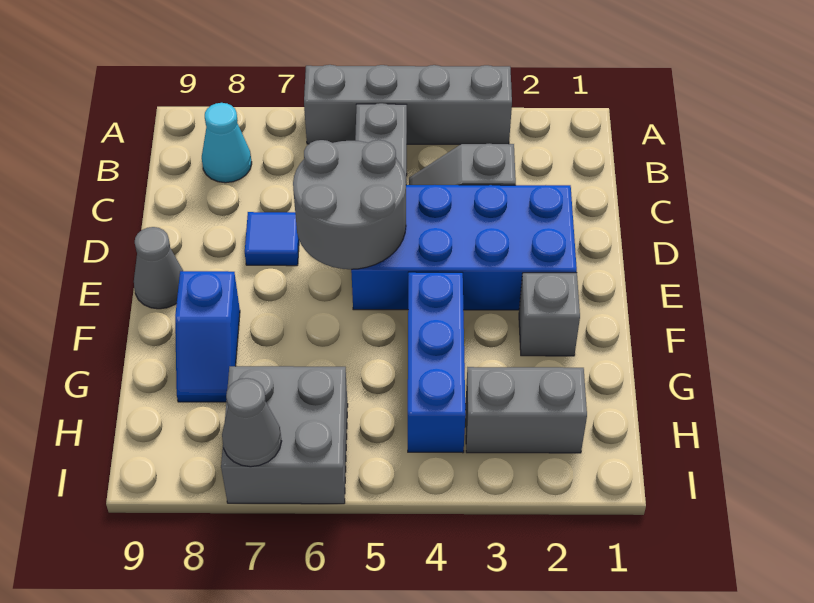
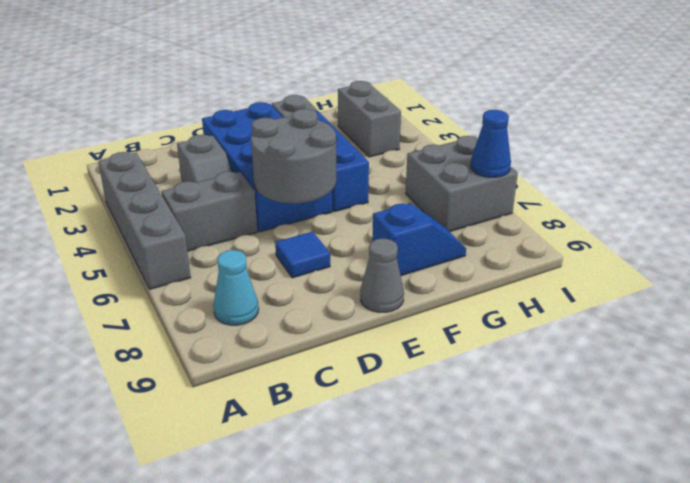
blue brick F4:H4 level 1 -> blue brick F3:F5 level 1
grey cone I7 level 2 -> blue cone I7 level 2

